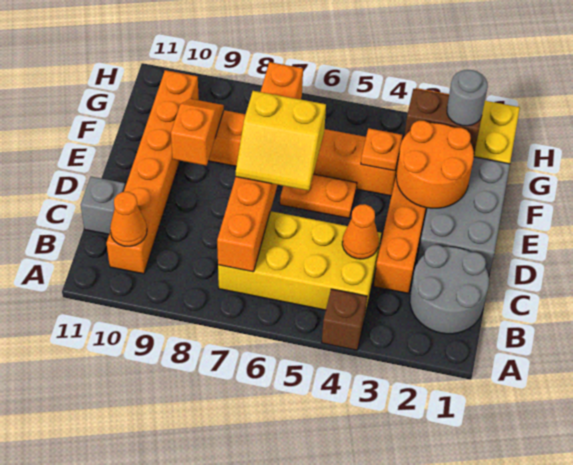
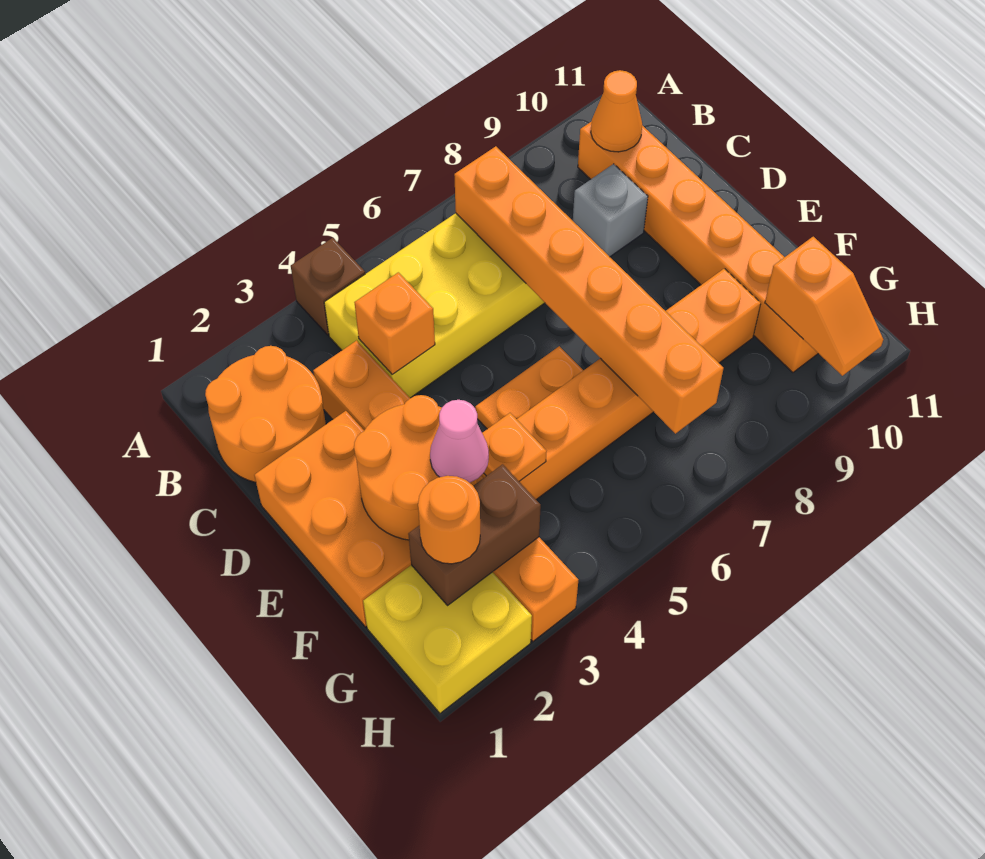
grey round brick B1:C2 level 1 -> orange round brick B1:C2 level 1
orange cone C4 level 2 -> orange brick C4 level 2
grey brick C11 level 1 -> grey brick C9 level 1
grey brick D1:F2 level 1 -> orange brick D1:F2 level 1
yellow slope D6:E7 level 3 top E -> none
orange slope E9:F9 level 2 top E -> orange slope G10:H10 level 2 top G
none -> pink cone F3 level 3
grey round brick G2 level 3 -> orange round brick G2 level 3

